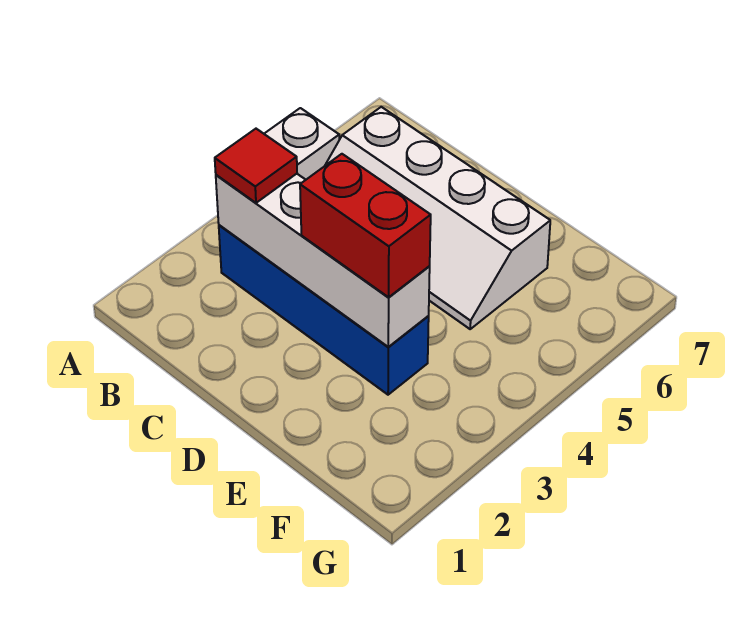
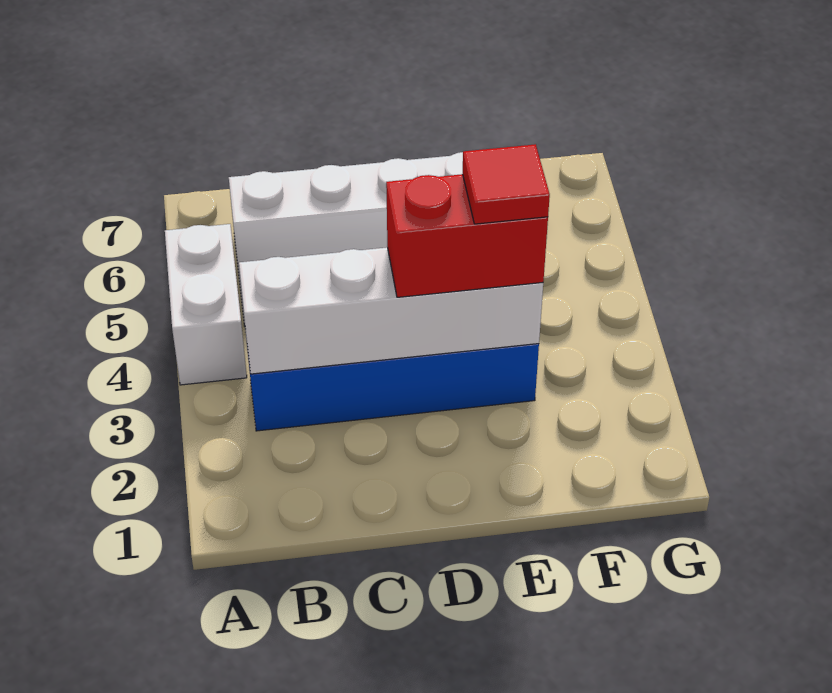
red tile B3 level 3 -> red tile E3 level 4

